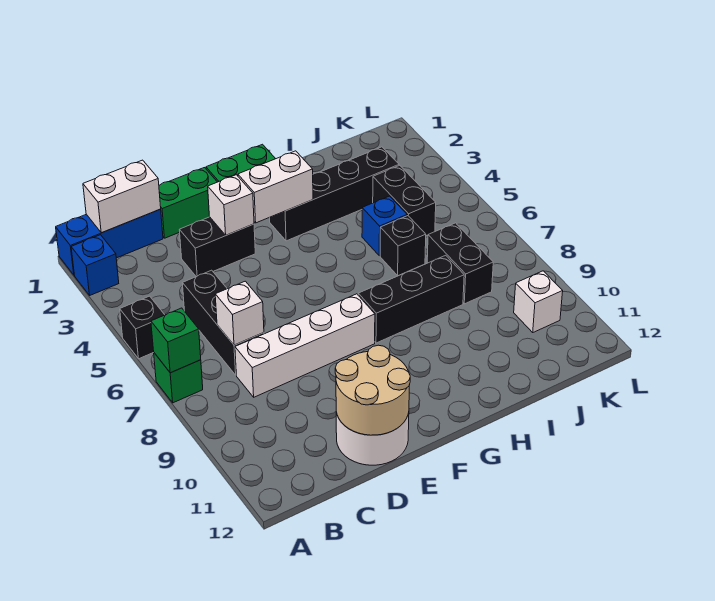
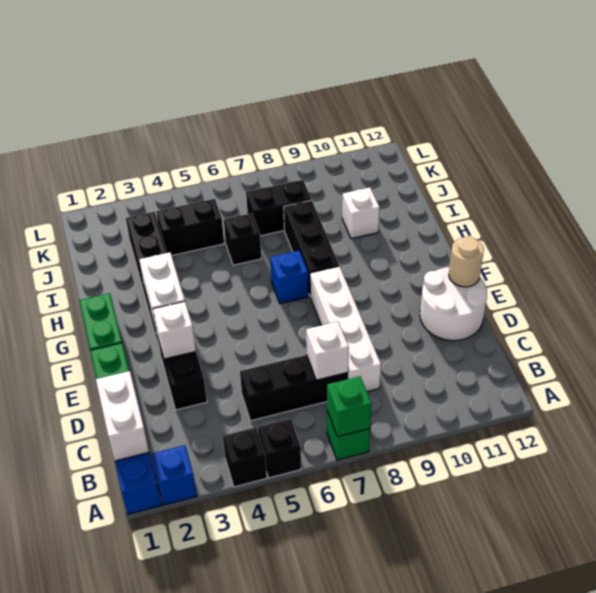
none -> black brick A4 level 1
tan round brick D11:E12 level 2 -> tan round brick E12 level 2
blue brick I5 level 1 -> blue brick G7 level 1
white brick K10 level 1 -> white brick I10 level 1

